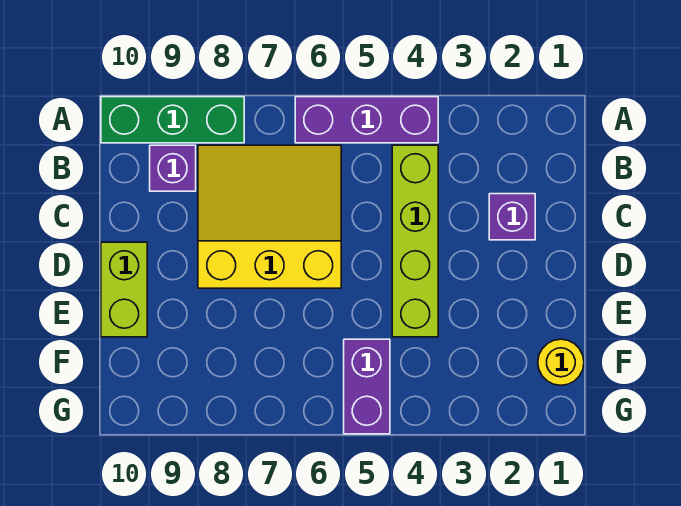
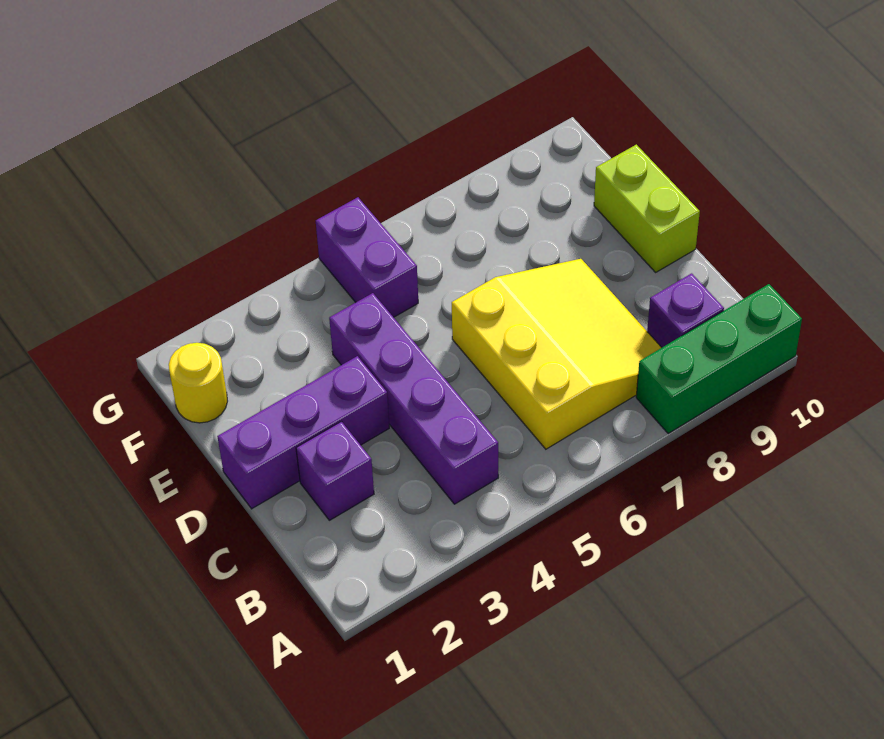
purple brick A4:A6 level 1 -> purple brick D1:D3 level 1
lime brick B4:E4 level 1 -> purple brick B4:E4 level 1
yellow slope B6:D8 level 1 top D -> yellow slope B6:D8 level 1 top 6

